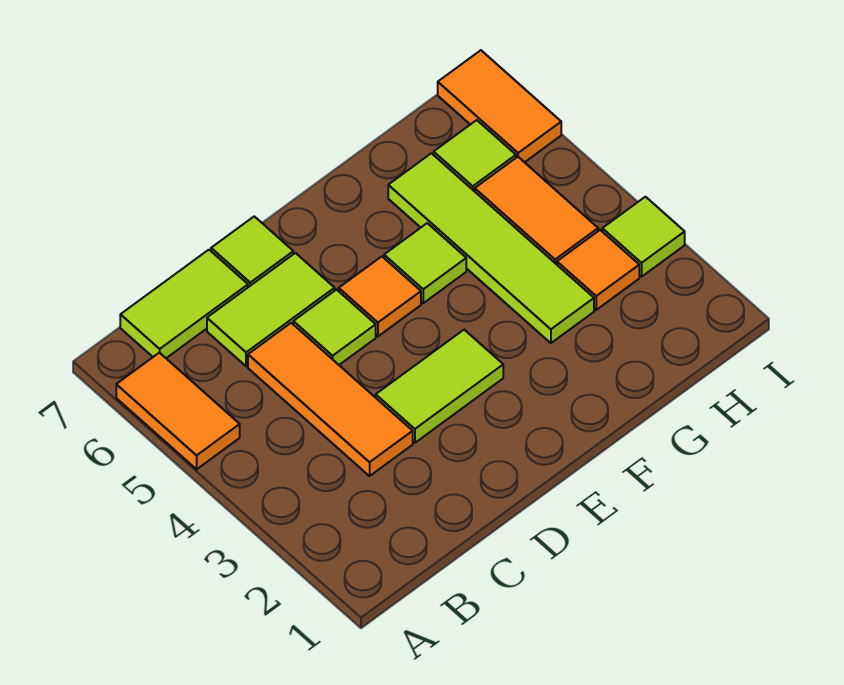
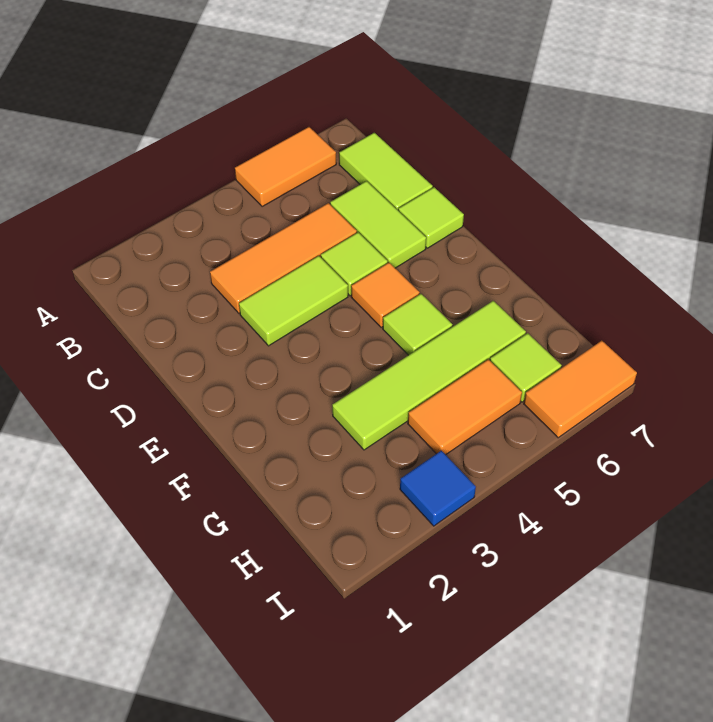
lime tile D3:E3 level 1 -> lime tile D3:D4 level 1
orange tile H3 level 1 -> none
lime tile I3 level 1 -> blue tile I3 level 1

